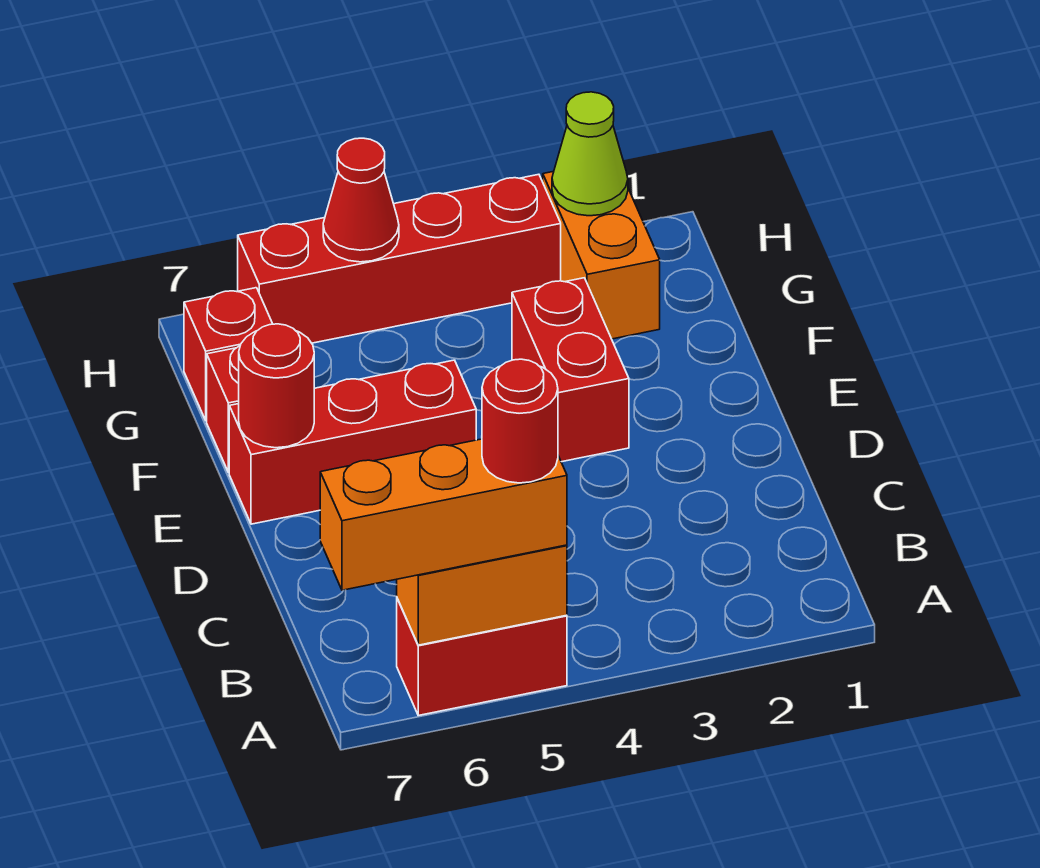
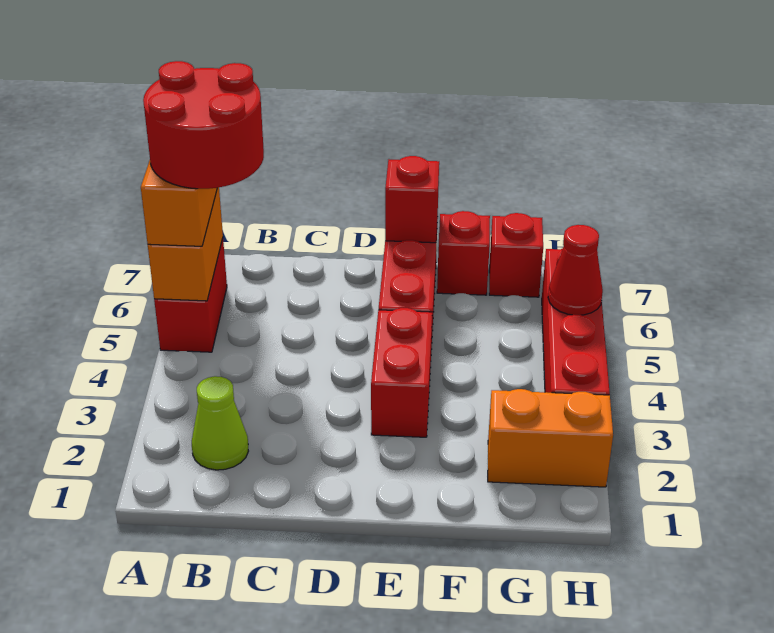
red round brick A5 level 4 -> red round brick A5:B6 level 4
red brick E3:F3 level 1 -> red brick E3:E4 level 1
red round brick E7 level 2 -> red brick E7 level 2
lime cone H2 level 2 -> lime cone B2 level 1

